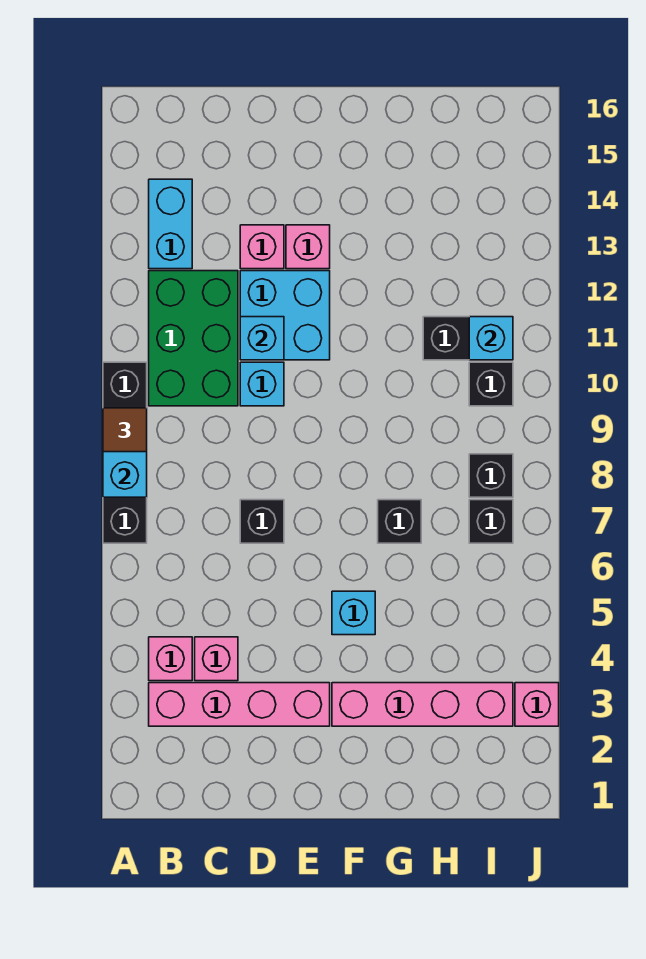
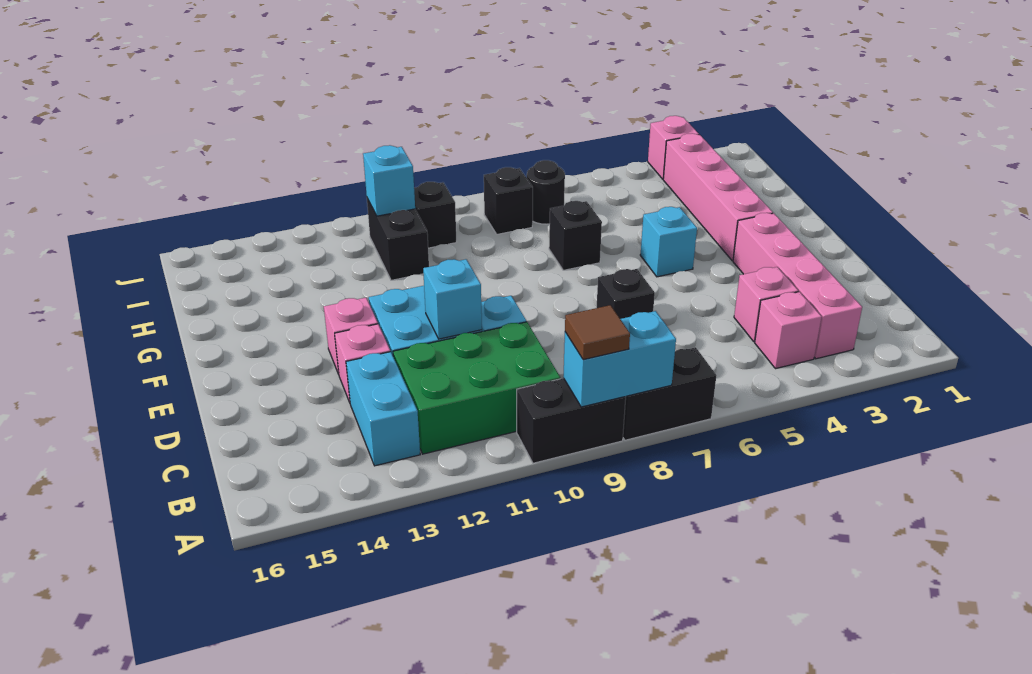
cyan brick B13:B14 level 1 -> cyan brick B13:C13 level 1
black brick I7 level 1 -> black round brick I7 level 1

